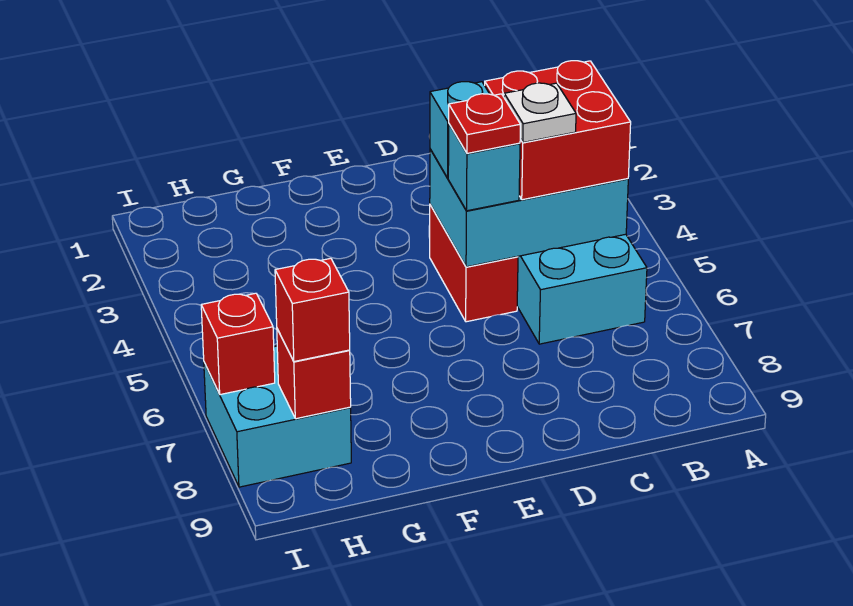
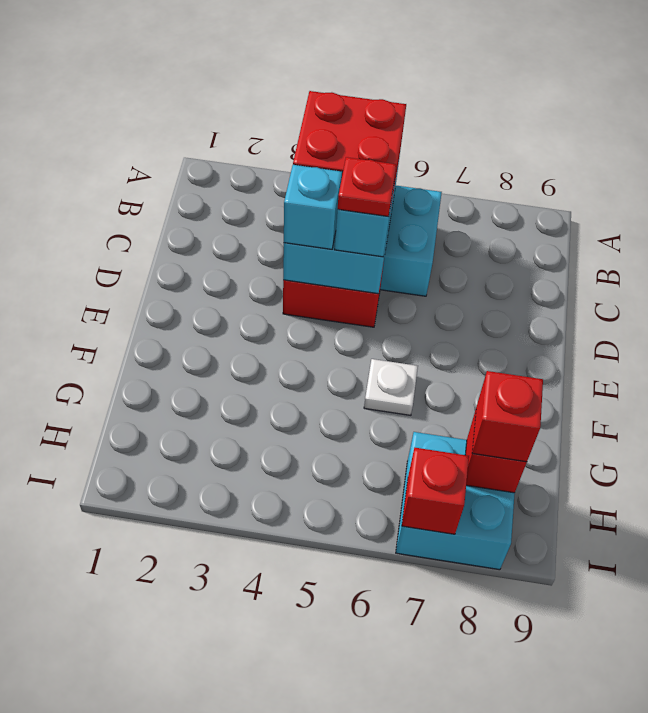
white plate C5 level 4 -> white plate F6 level 1

